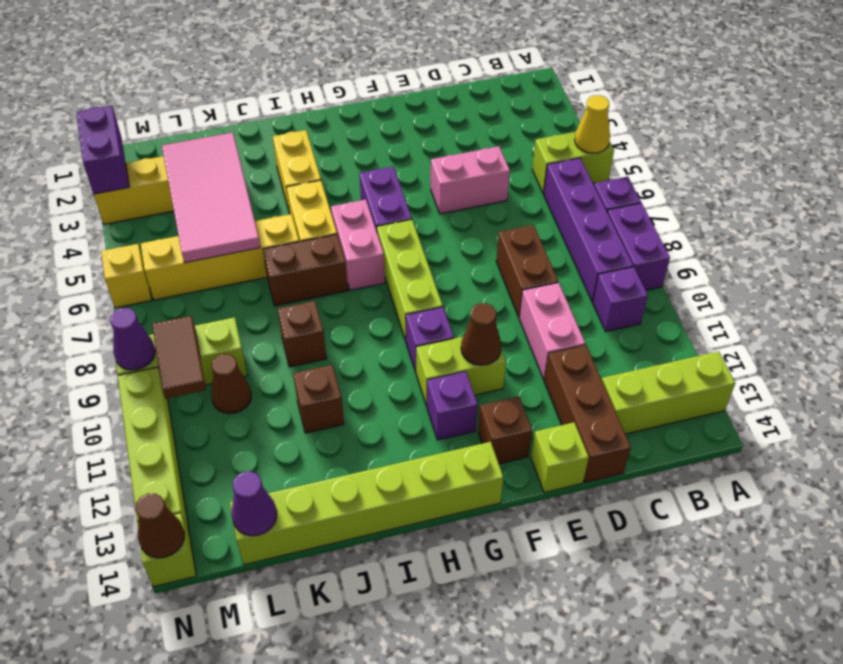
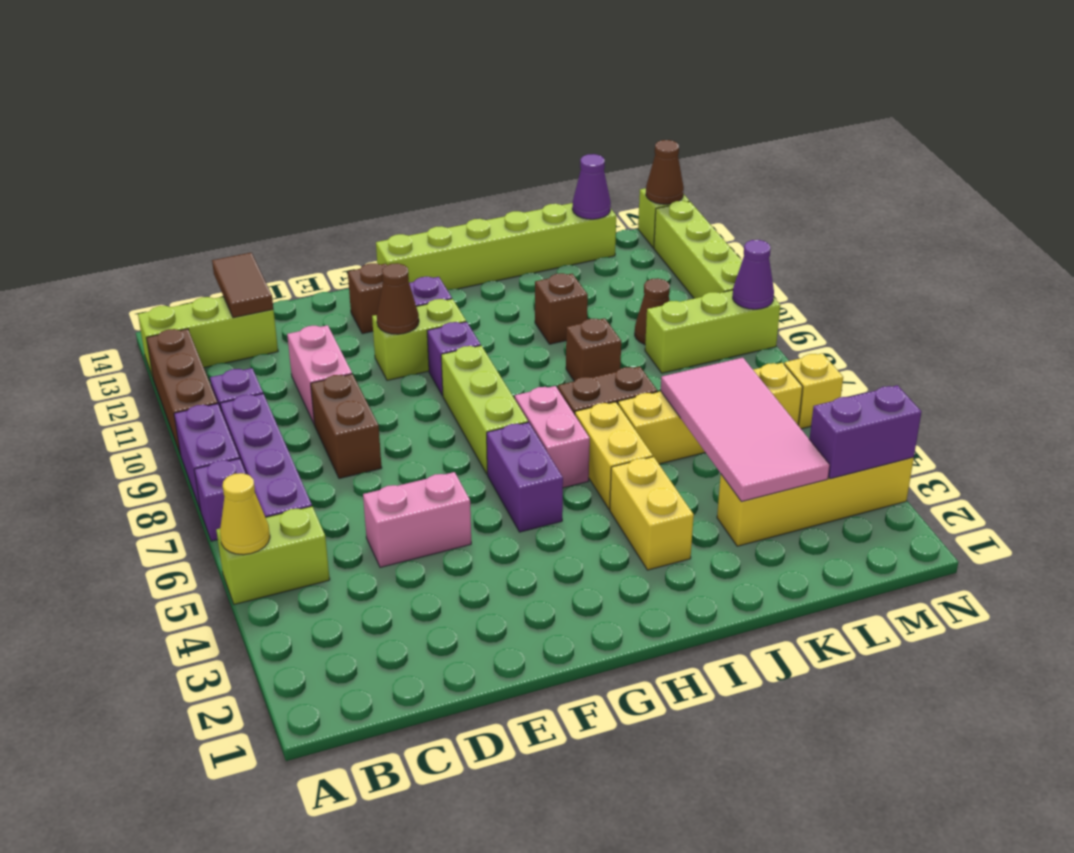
brown brick D12:D14 level 1 -> brown brick A10:A12 level 1
lime brick E14 level 1 -> none
brown tile M9:M10 level 2 -> brown tile C13:C14 level 2
purple brick N2:N3 level 2 -> purple brick M3:N3 level 2

